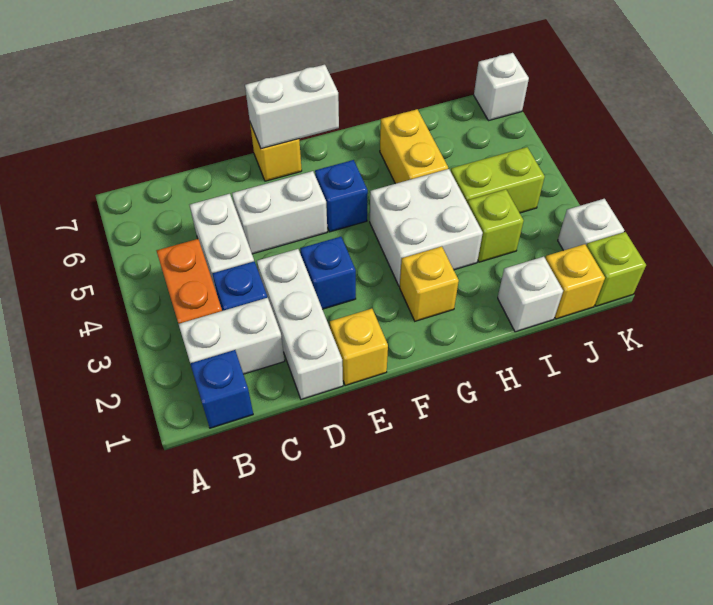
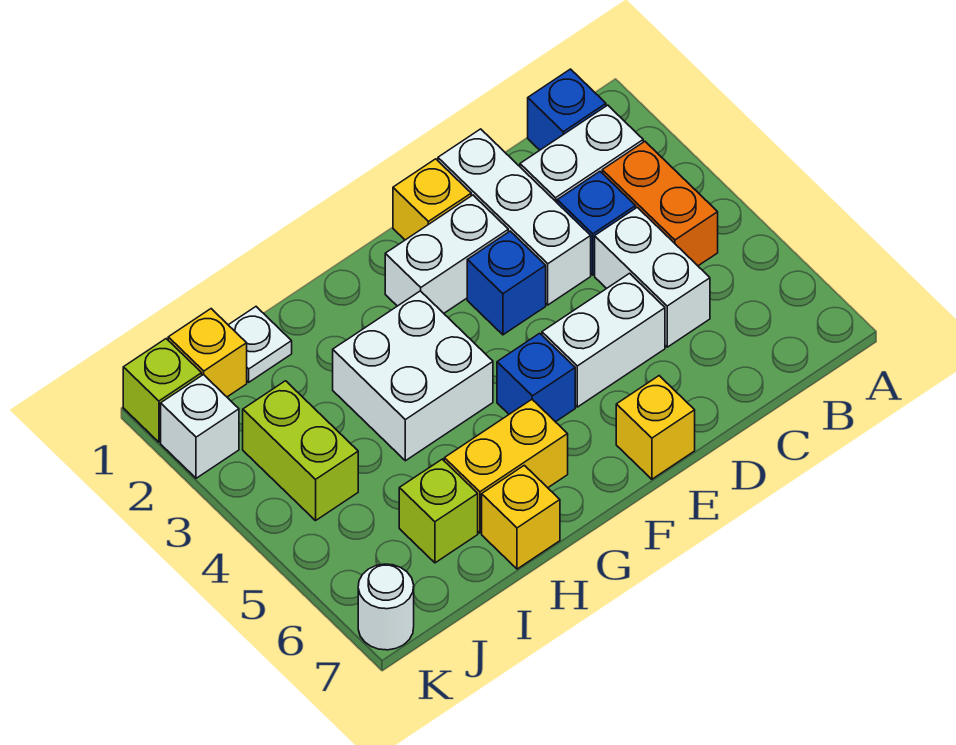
white brick E7:F7 level 2 -> white brick E2:F2 level 1
yellow brick G2 level 1 -> yellow brick H7 level 1
yellow brick H5:H6 level 1 -> yellow brick G6:H6 level 1
white brick I1 level 1 -> white plate I1 level 1
lime brick I3 level 1 -> lime brick I6 level 1
lime brick I4:J4 level 1 -> lime brick J3:J4 level 1
white brick K7 level 1 -> white round brick K7 level 1

